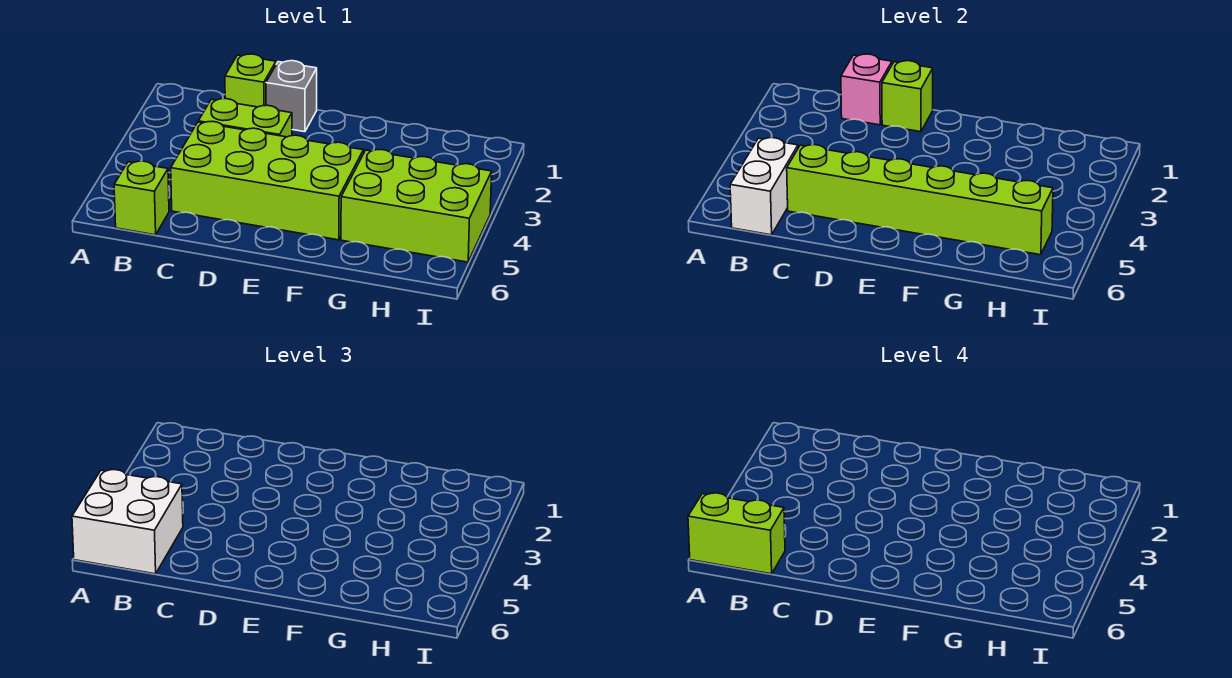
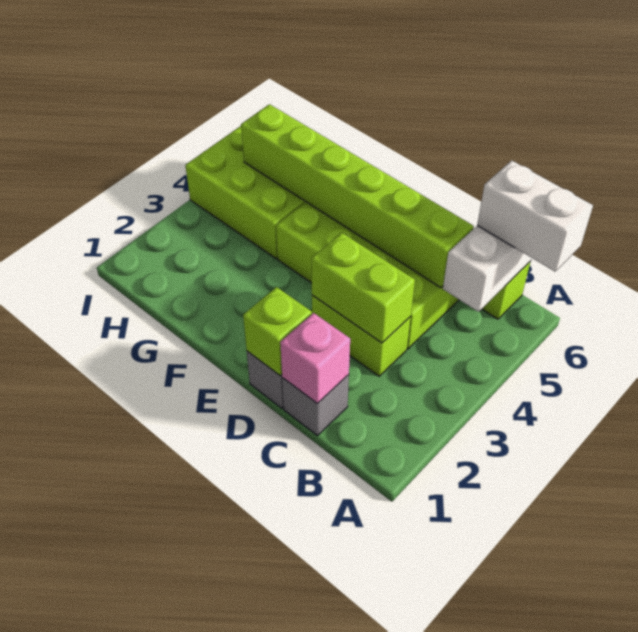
white brick A5:B6 level 3 -> white brick A6:B6 level 3
lime brick A6:B6 level 4 -> lime brick C3:D3 level 2
lime brick C1 level 1 -> grey brick C1 level 1

